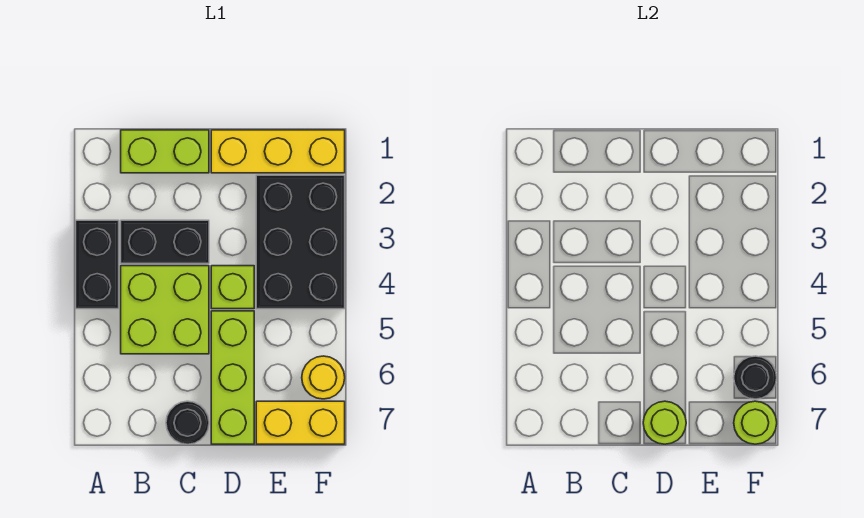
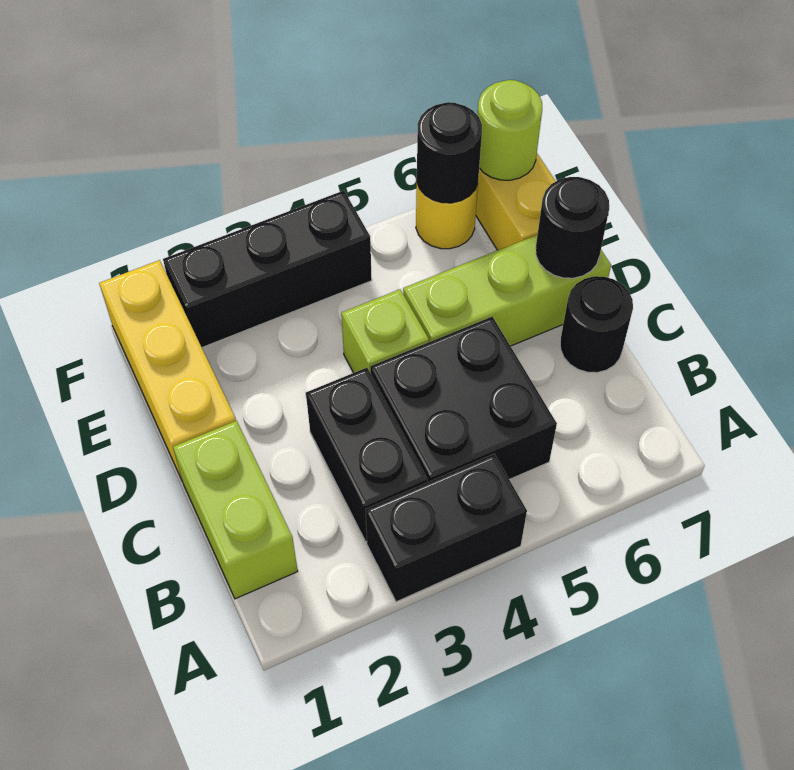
lime brick B4:C5 level 1 -> black brick B4:C5 level 1
lime round brick D7 level 2 -> black round brick D7 level 2
black brick E2:F4 level 1 -> black brick F2:F4 level 1

